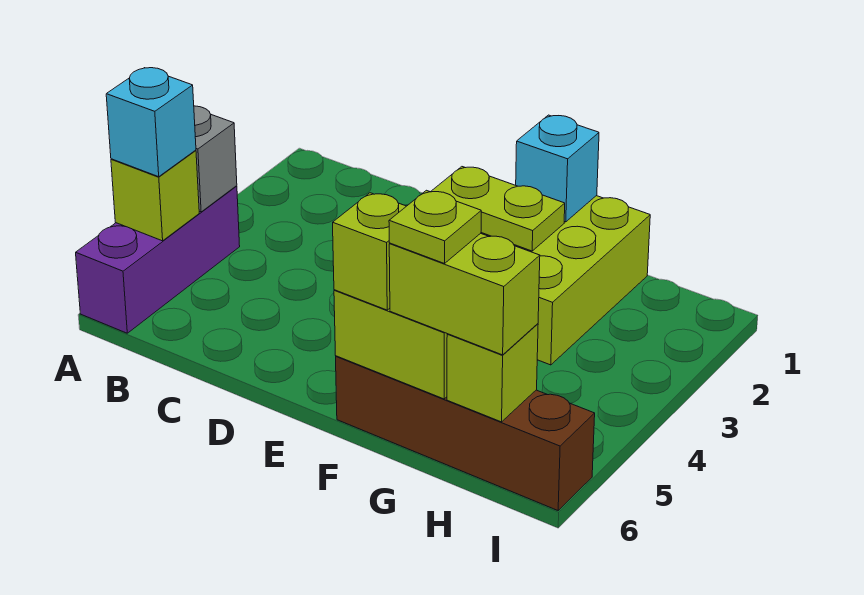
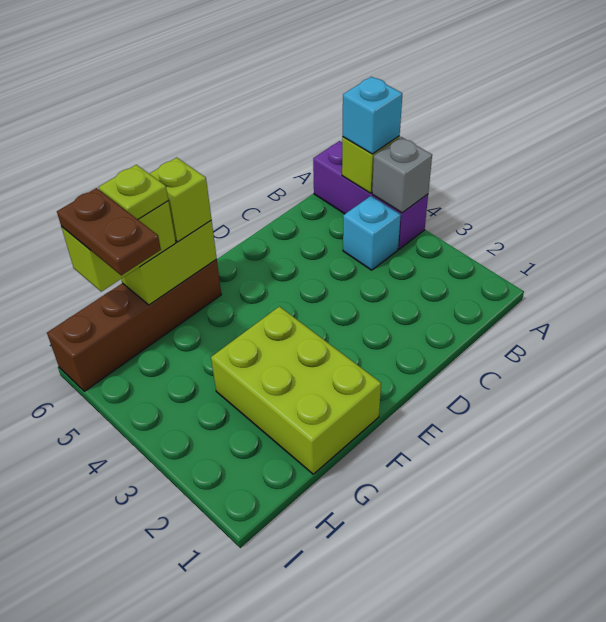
lime plate E2:F2 level 2 -> none
cyan brick F1 level 2 -> cyan brick B4 level 1
none -> brown plate H5:H6 level 4
lime brick H6 level 2 -> none

